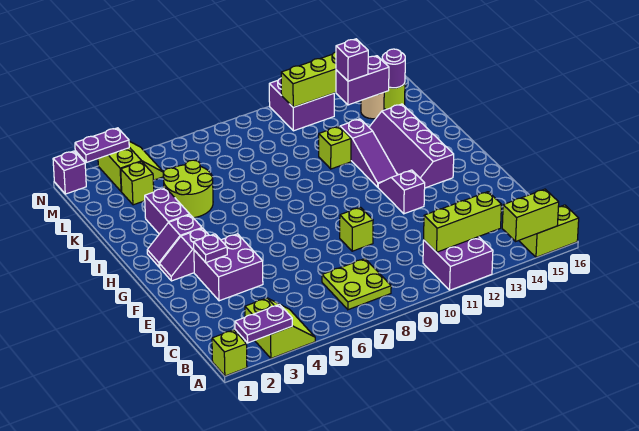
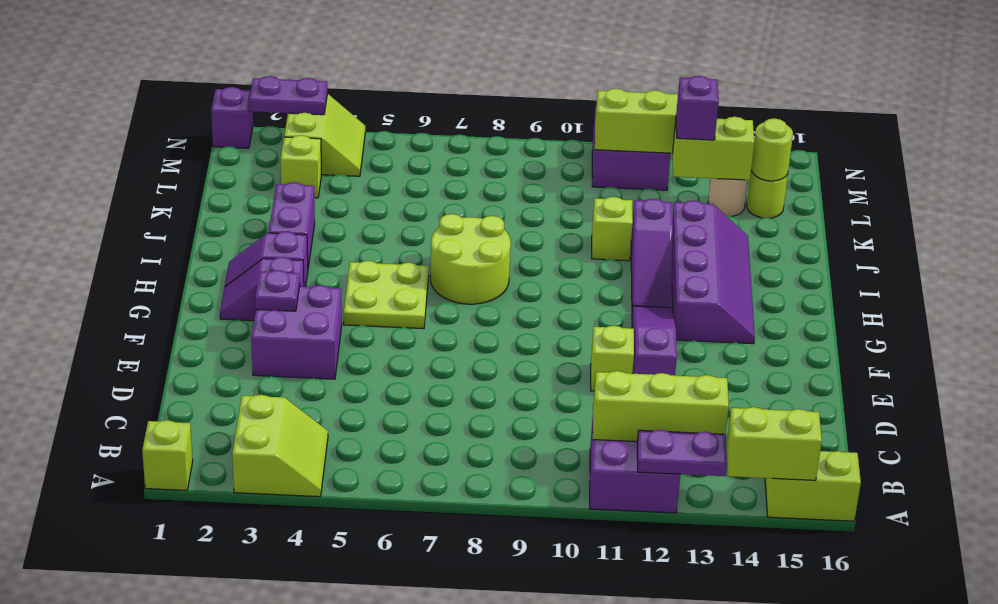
purple plate A2:A3 level 2 -> purple plate A12:A13 level 2
lime plate B7:C8 level 1 -> lime plate G5:H6 level 1
lime brick E9 level 1 -> lime brick E11 level 1
purple slope F12:G12 level 1 top F -> purple slope E12:G12 level 1 top E
purple slope G13:J14 level 1 top 14 -> purple slope G13:J14 level 1 top 13
lime round brick J4:K5 level 1 -> lime round brick H7:I8 level 1
purple brick L13:L14 level 2 -> lime brick L13:L14 level 2
purple round brick L15 level 2 -> lime round brick L15 level 2

